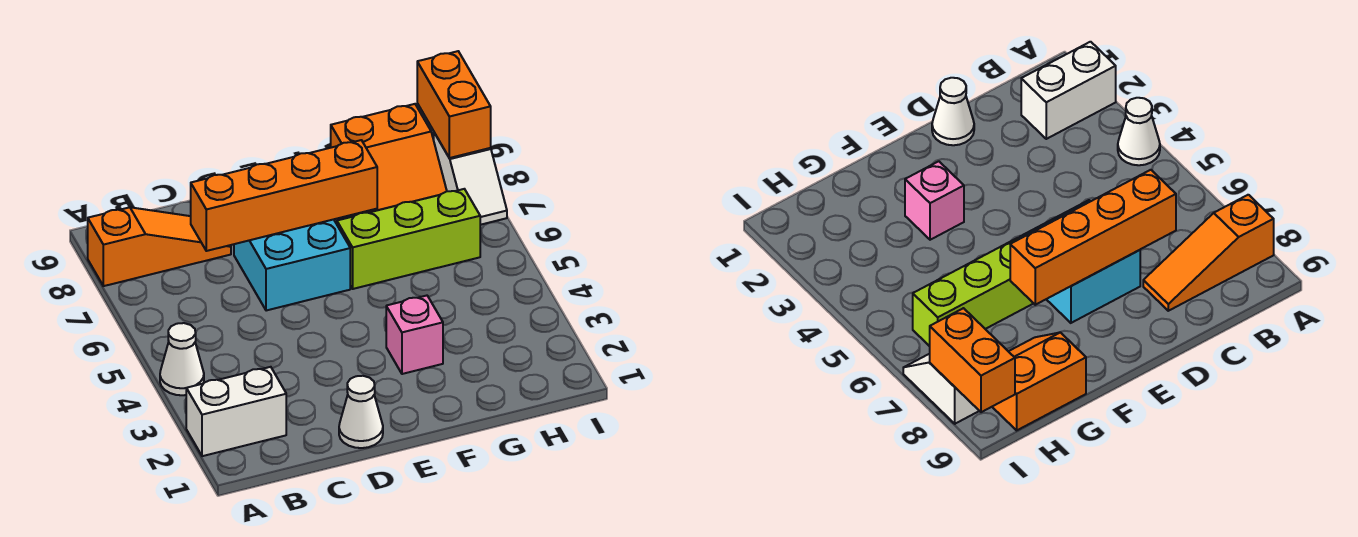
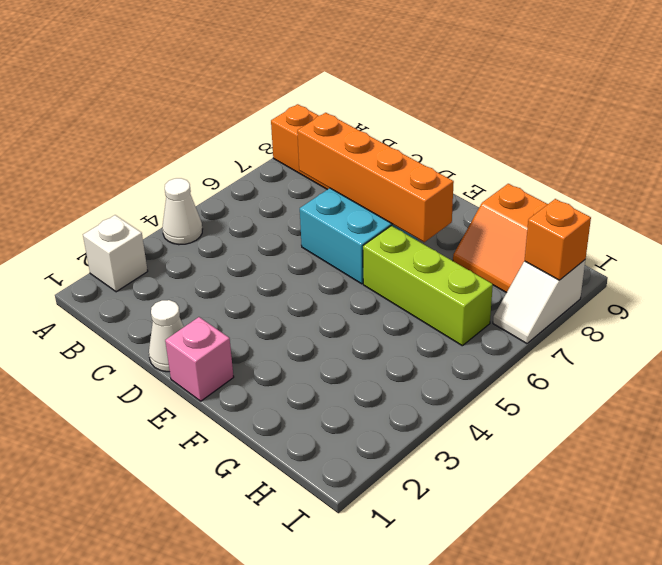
white brick A2:B2 level 1 -> white brick A2 level 1
pink brick F3 level 1 -> pink brick E1 level 1
orange brick I8:I9 level 2 -> orange brick I8 level 2

